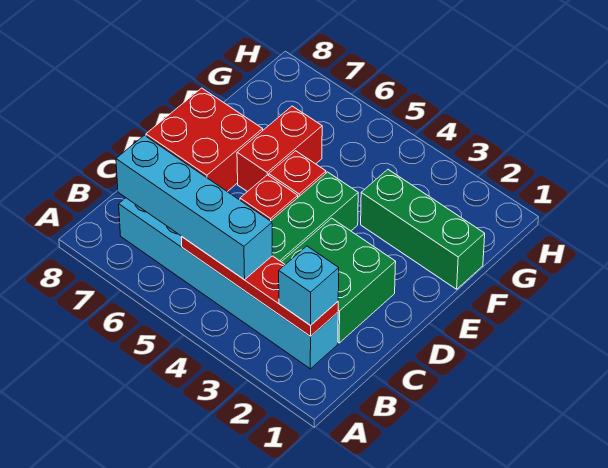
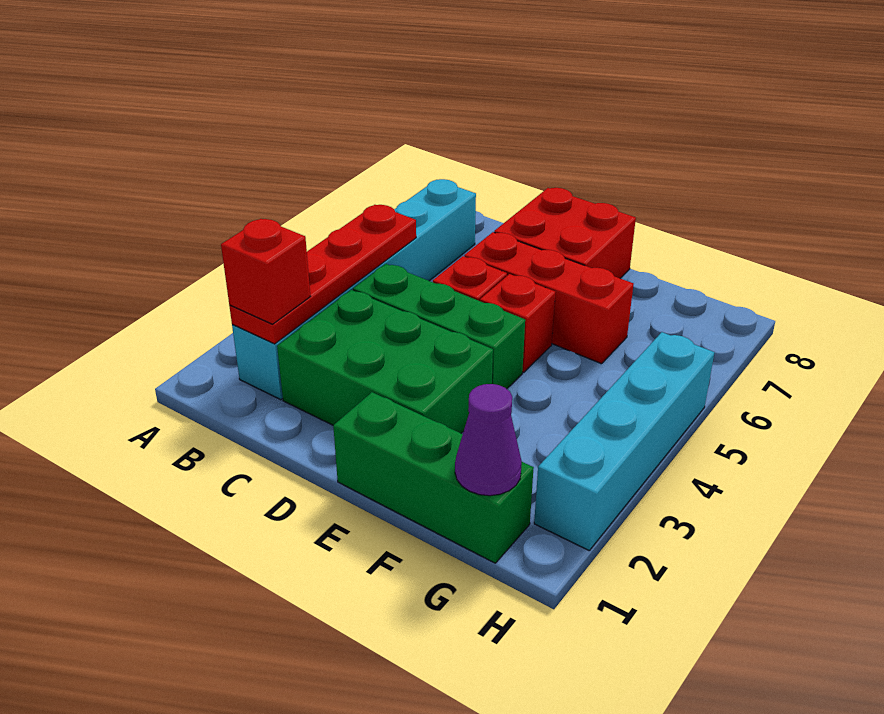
cyan brick B2 level 3 -> red brick B2 level 3
cyan brick B4:B7 level 3 -> cyan brick H2:H5 level 1
green brick C2:D3 level 1 -> green brick C2:E3 level 1
red brick E6:F6 level 1 -> red brick D6:F6 level 1
green brick F1:F3 level 1 -> green brick E1:G1 level 1
none -> purple cone G1 level 2

